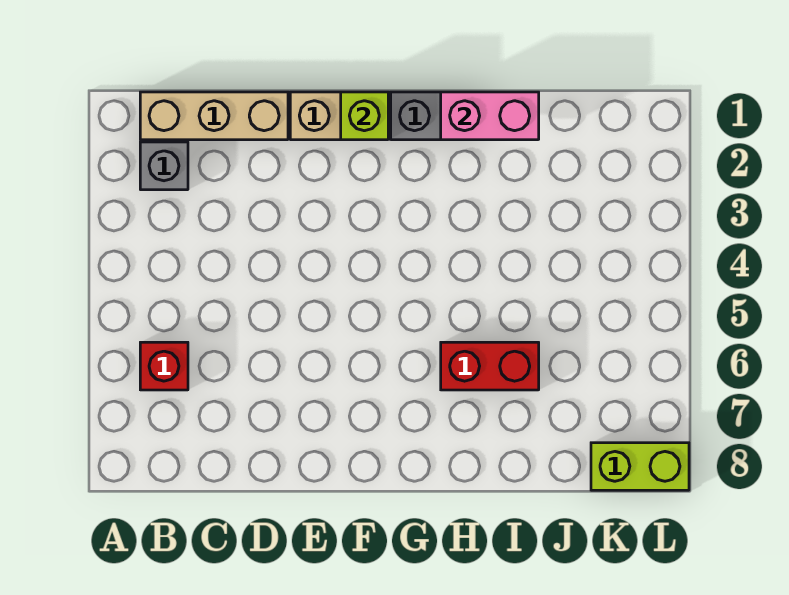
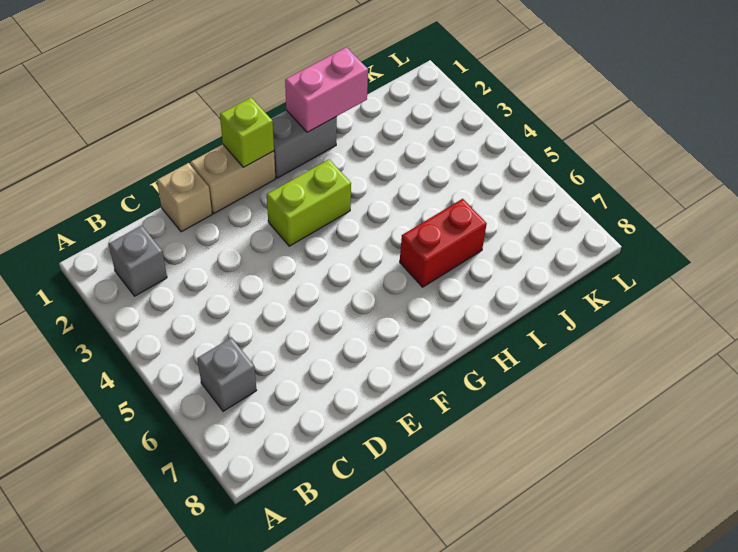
tan brick B1:D1 level 1 -> tan brick D1 level 1
red brick B6 level 1 -> grey brick B6 level 1
lime brick K8:L8 level 1 -> lime brick F3:G3 level 1

